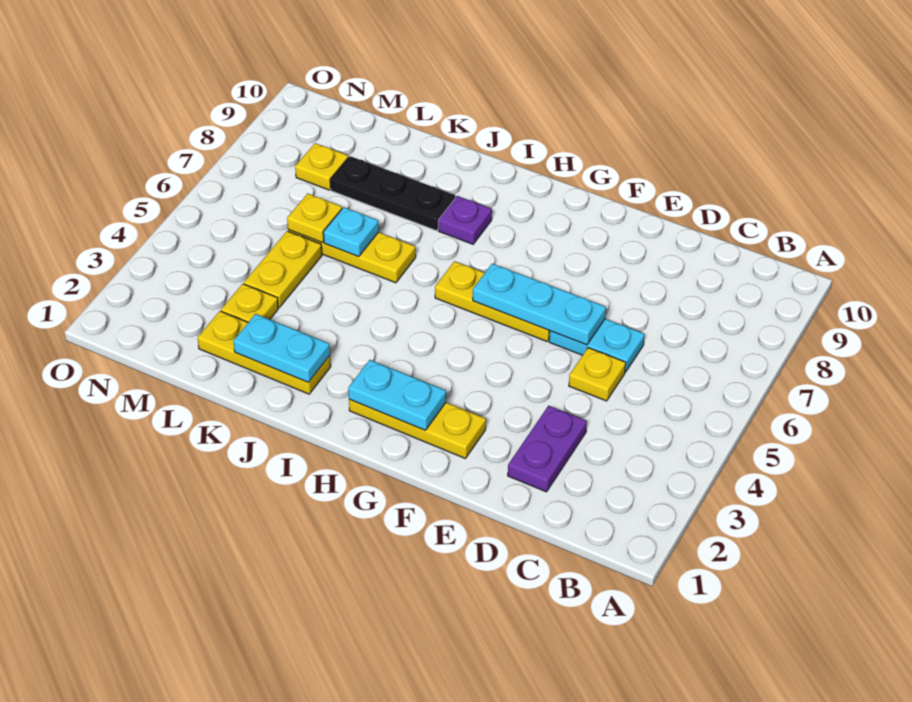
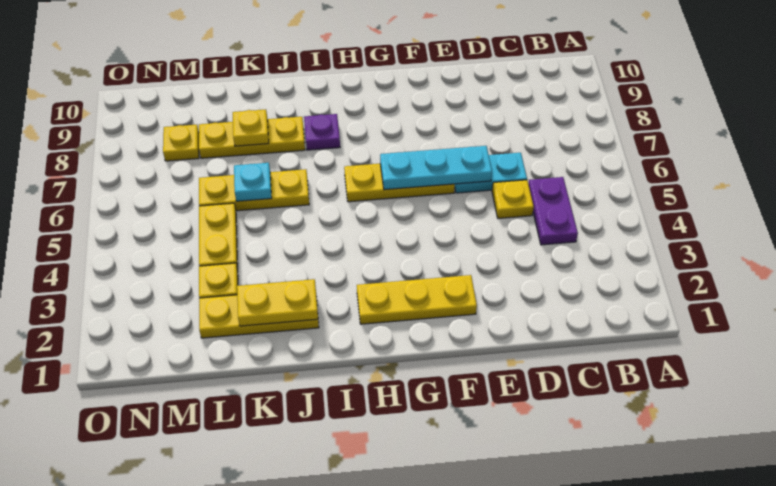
purple plate D2:D3 level 1 -> purple plate C4:C5 level 1
cyan plate G2:H2 level 2 -> none
cyan plate J2:K2 level 2 -> yellow plate J2:K2 level 2
black plate J8:L8 level 1 -> yellow plate J8:L8 level 1
yellow plate L6 level 2 -> yellow plate K8 level 2

